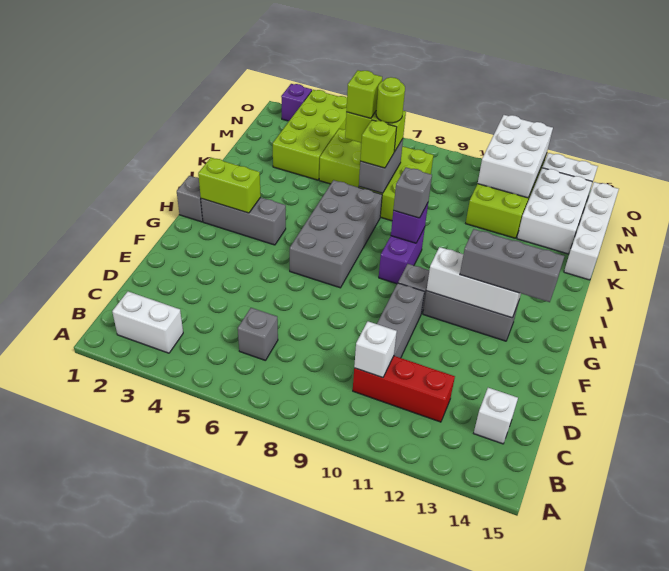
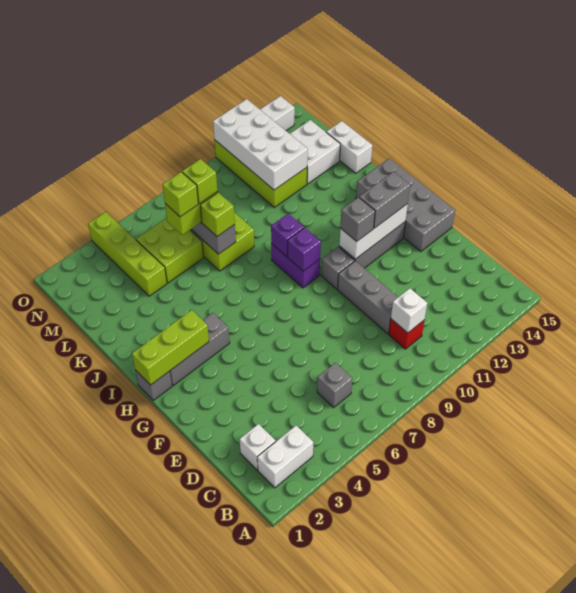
red brick C10:C12 level 1 -> red brick C10 level 1
white brick C14 level 1 -> white brick C2 level 1
grey brick G6:J7 level 1 -> grey brick F14:I15 level 1
grey brick G12:G14 level 3 -> grey brick G12:G13 level 3
lime brick H2:H3 level 2 -> lime brick H1:H3 level 2
grey brick I9 level 3 -> grey brick G11 level 3
white brick K15:N15 level 1 -> white brick K15:L15 level 1
lime brick L3:O4 level 1 -> lime brick L4:O4 level 1
lime round brick L7 level 4 -> lime brick L7 level 4
white brick L13:N14 level 1 -> white brick L13:M14 level 1
white brick M11:O12 level 2 -> white brick L11:O12 level 2
purple brick O2 level 1 -> purple brick H9 level 2

